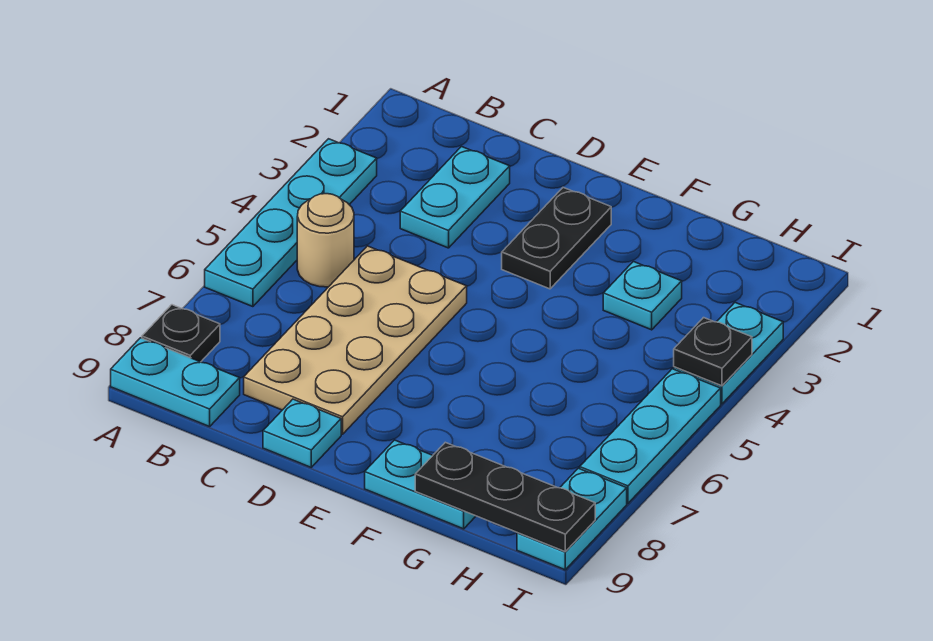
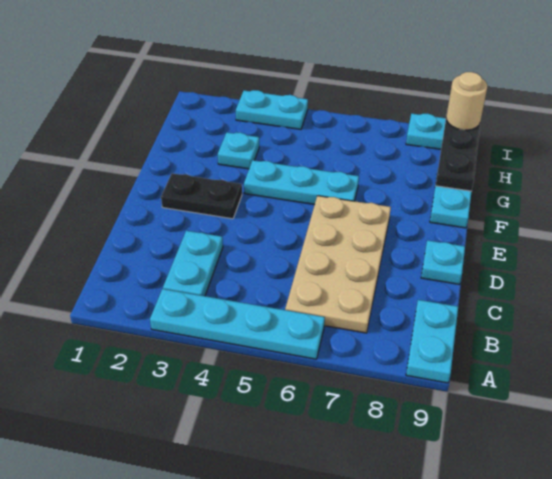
black plate A8 level 1 -> none
tan round brick B5 level 1 -> tan round brick I9 level 3
cyan plate C2:C3 level 1 -> cyan plate B3:C3 level 1
tan plate C5:D8 level 1 -> tan plate B6:E7 level 1
black plate I4 level 2 -> none
cyan plate I5:I7 level 1 -> cyan plate F4:F6 level 1

